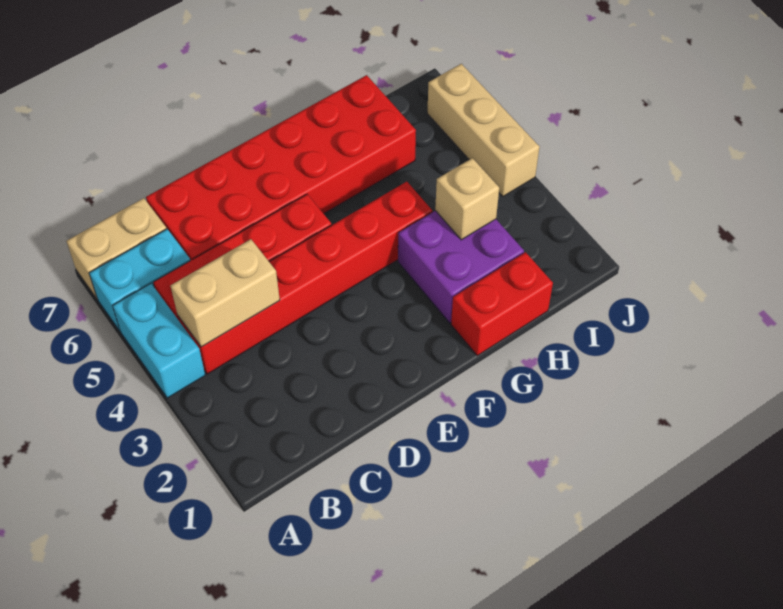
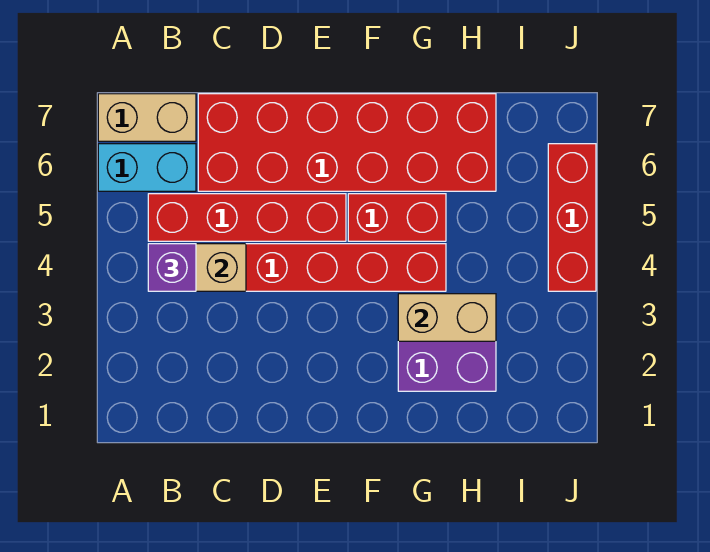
cyan brick A4:A5 level 1 -> none
none -> purple brick B4 level 3
red brick G1:H1 level 1 -> red brick F5:G5 level 1
tan brick H3 level 2 -> tan brick G3:H3 level 2
tan brick J4:J6 level 1 -> red brick J4:J6 level 1

